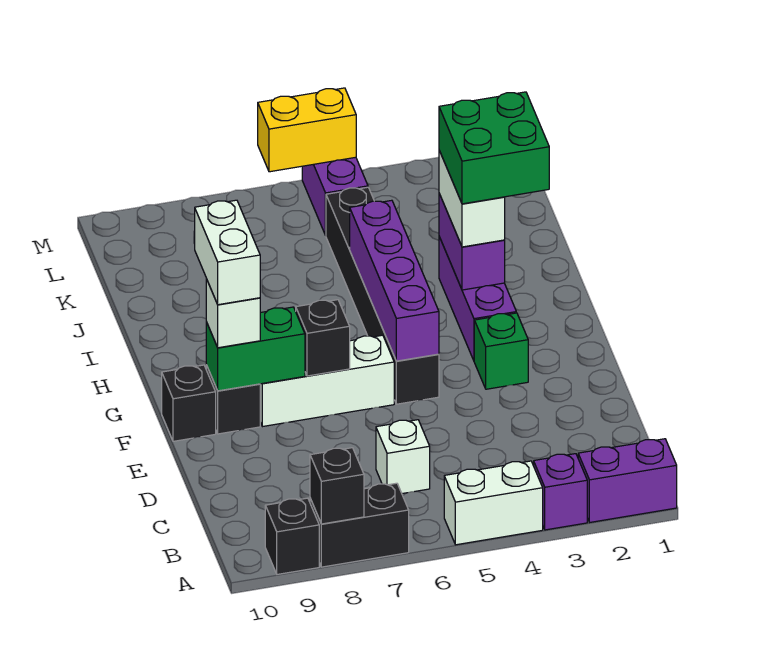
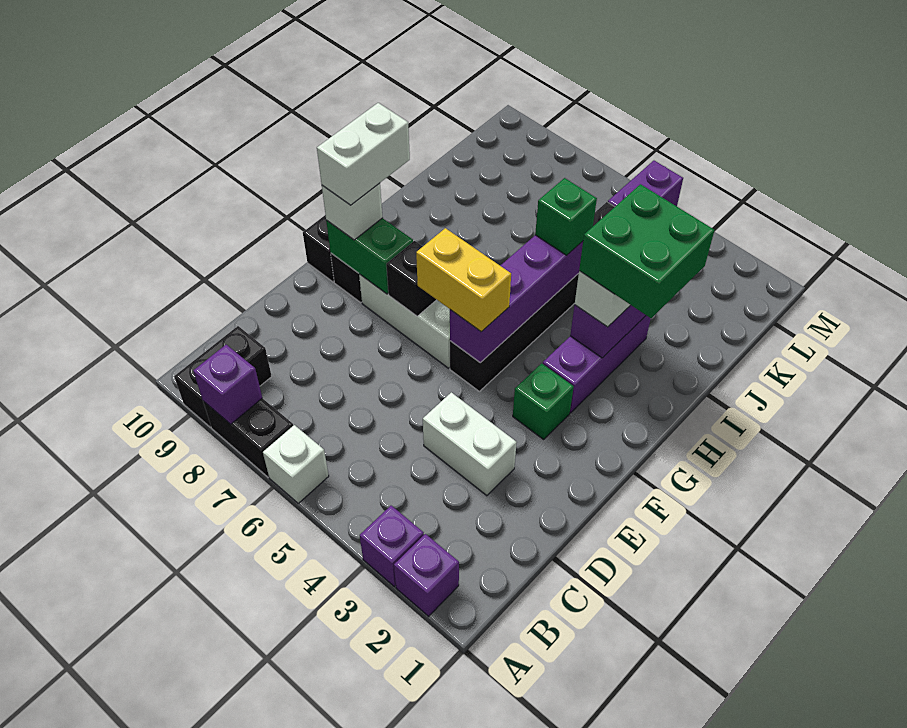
purple brick A1:A2 level 1 -> purple brick A2 level 1
white brick A4:A5 level 1 -> white brick D3:D4 level 1
black brick A8 level 2 -> purple brick A8 level 2
black brick A9 level 1 -> black brick A9:B9 level 1
white brick C6 level 1 -> white brick A6 level 1
none -> green brick I5 level 3
yellow brick M5:M6 level 2 -> yellow brick F5:F6 level 3

